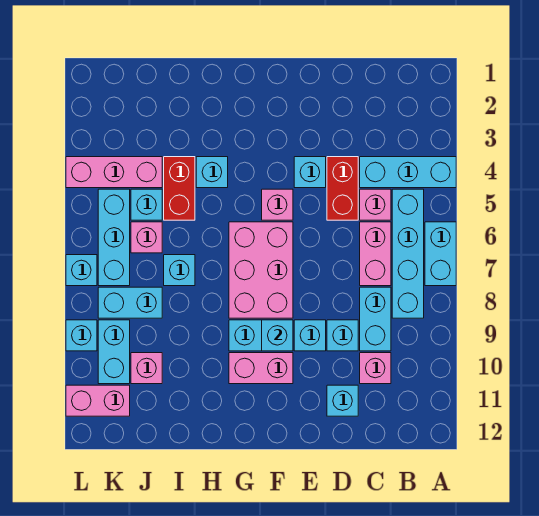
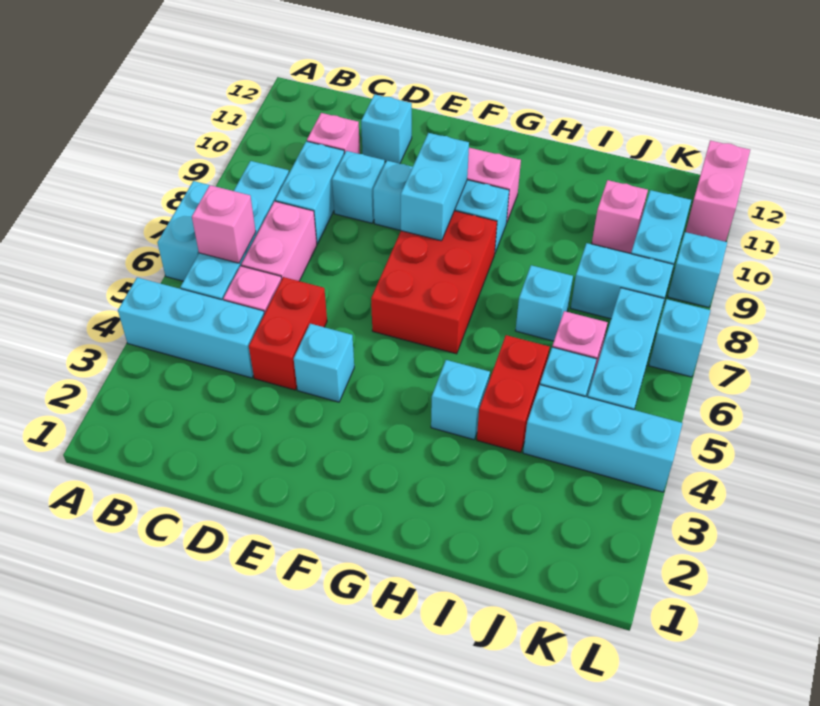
pink brick F5 level 1 -> pink brick B6 level 2
pink brick F6:G8 level 1 -> red brick F6:G8 level 1
cyan brick F9 level 2 -> cyan brick F8:F9 level 2
pink brick J4:L4 level 1 -> cyan brick J4:L4 level 1
pink brick K11:L11 level 1 -> pink brick L11:L12 level 1

